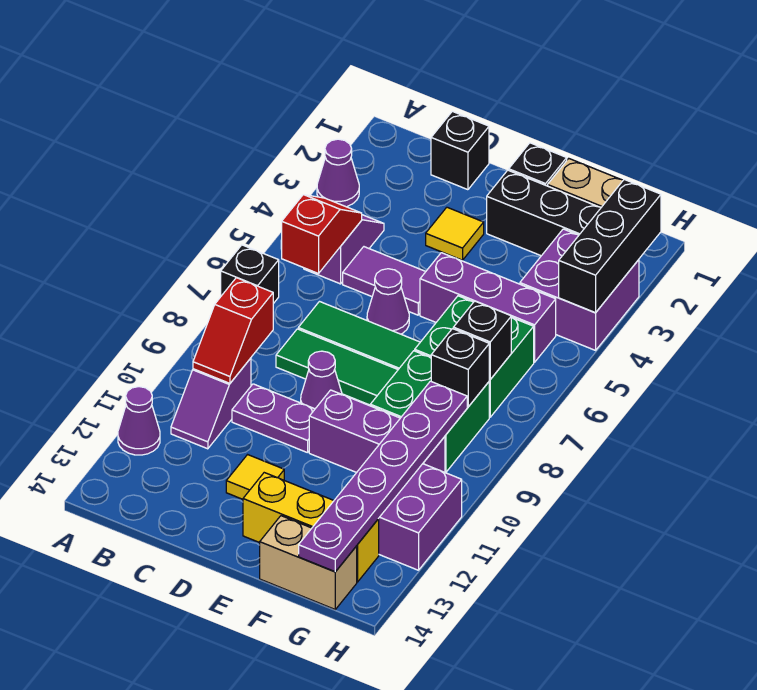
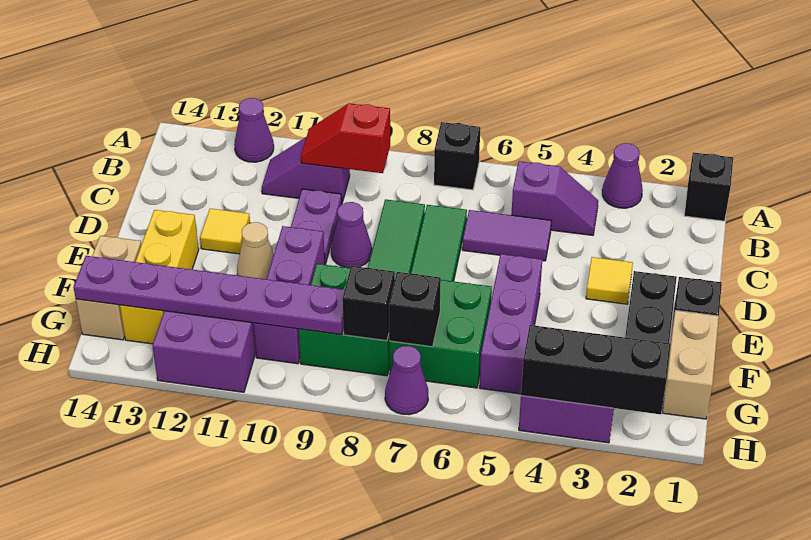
red slope B5:B6 level 2 top 6 -> none
black brick C1 level 1 -> black brick A1 level 1
purple tile C5:D5 level 1 -> purple tile C5:C6 level 1
purple cone D6 level 1 -> purple cone H7 level 1
none -> tan cone E11 level 1

